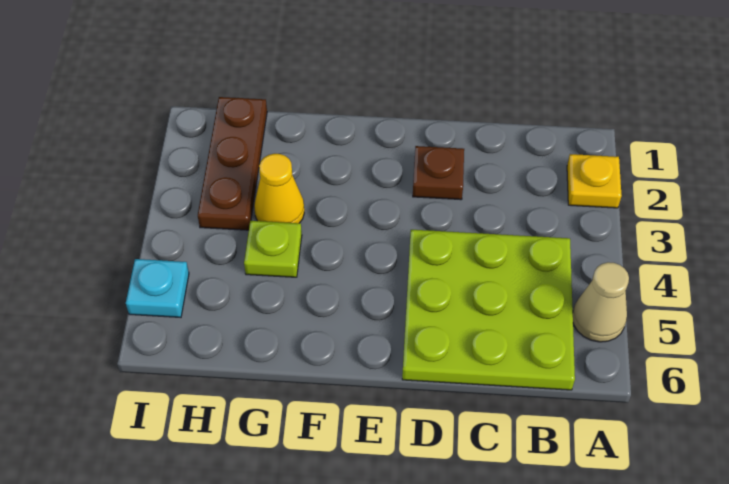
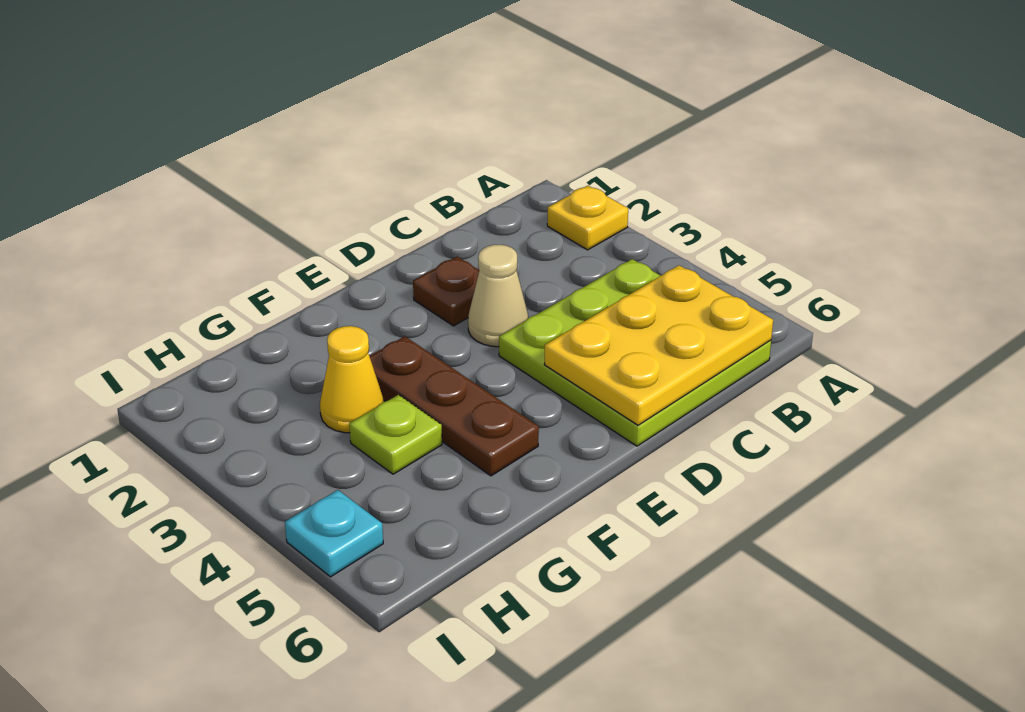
tan cone A5 level 1 -> tan cone D3 level 1
none -> yellow plate B5:D6 level 2
brown plate H1:H3 level 1 -> brown plate F3:F5 level 1

